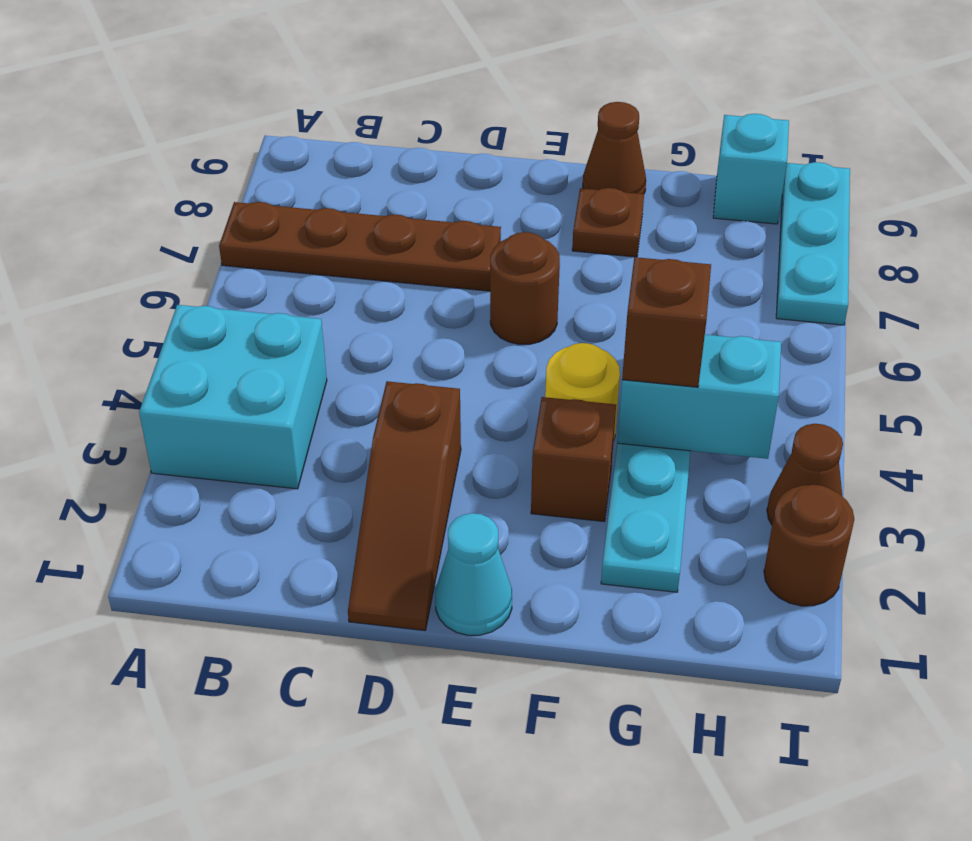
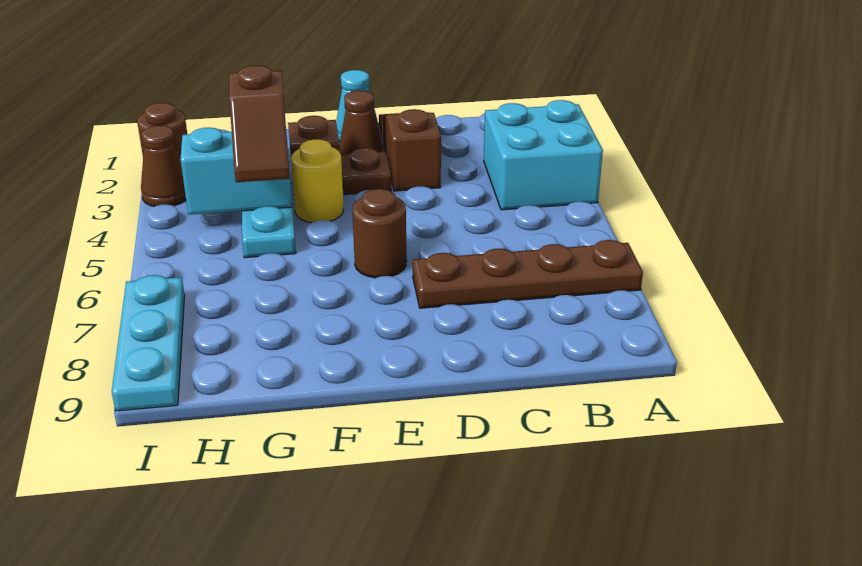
brown plate F8 level 1 -> brown plate E3 level 1
brown cone F9 level 1 -> brown cone E2 level 1
cyan brick H9 level 1 -> none

